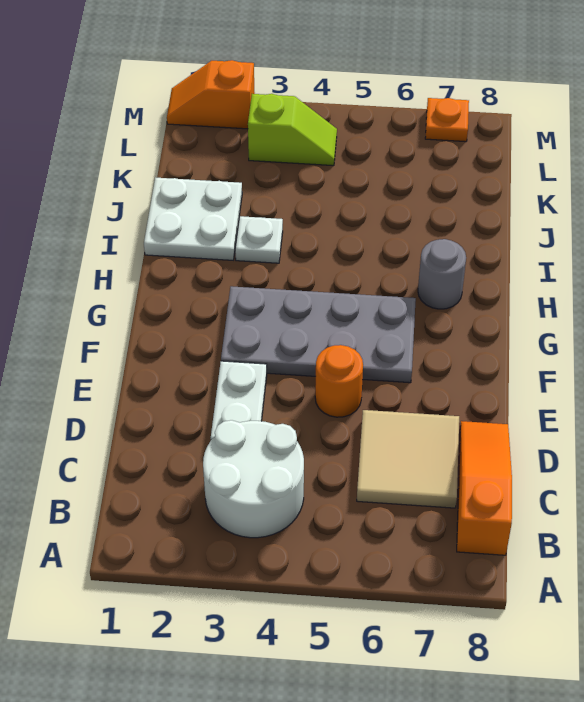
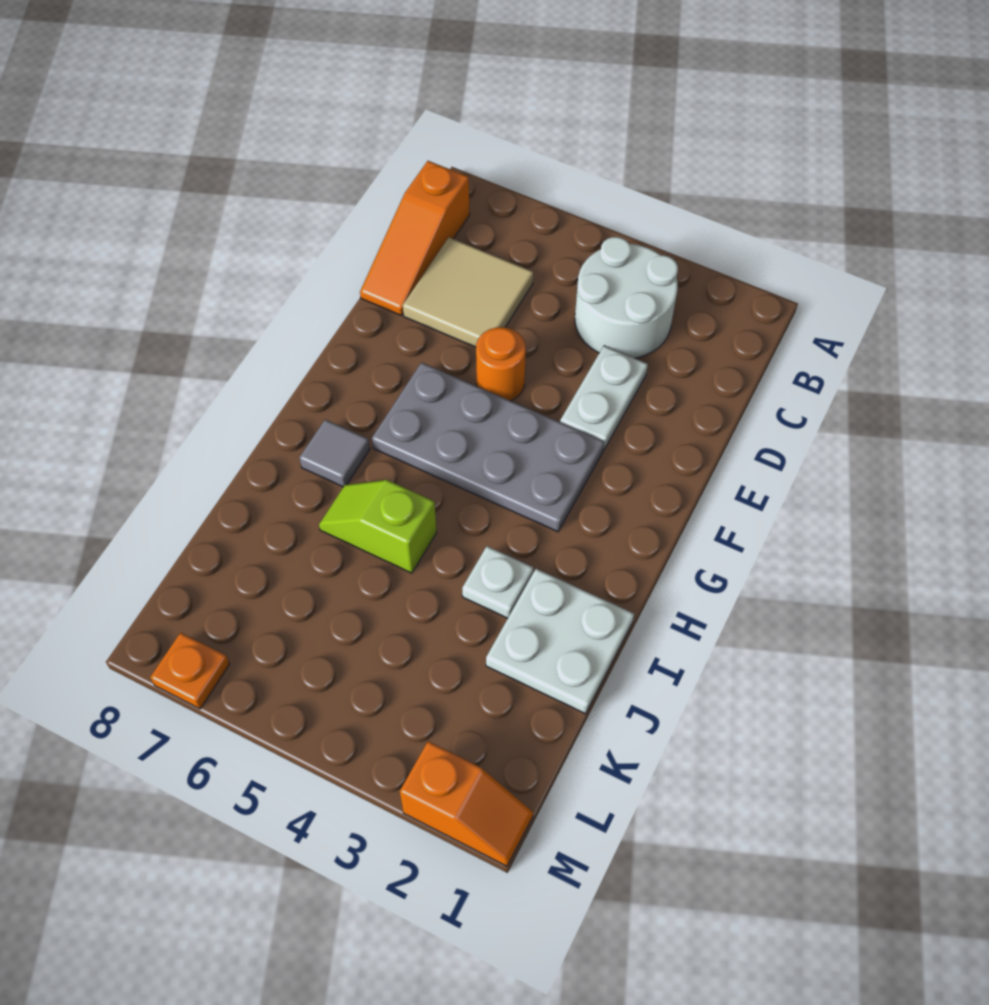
grey round brick H7 level 1 -> grey tile H7 level 1
lime slope L3:L4 level 1 top 3 -> lime slope I5:I6 level 1 top 5

